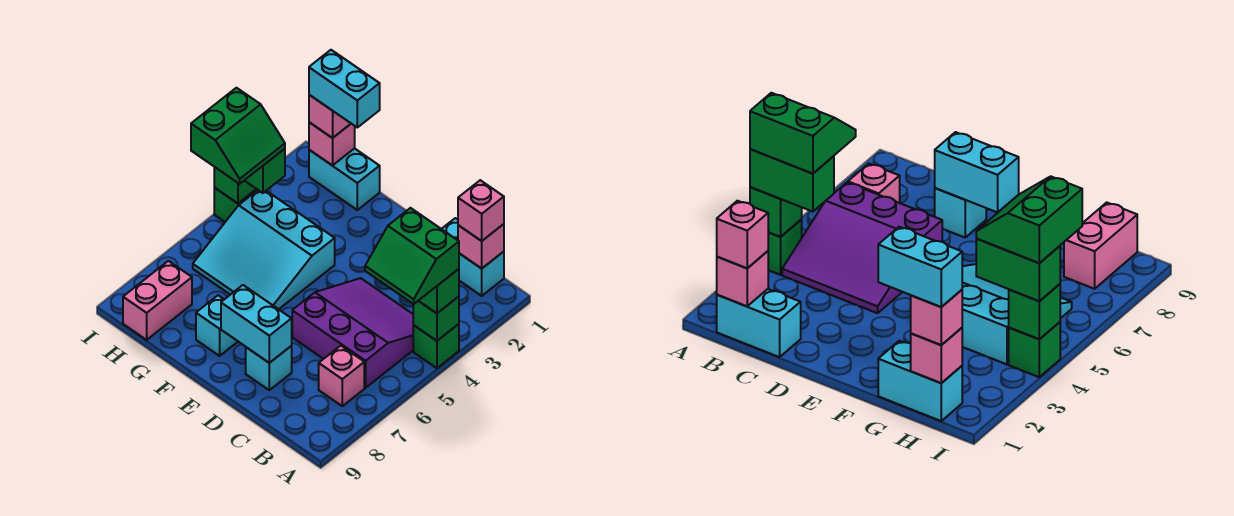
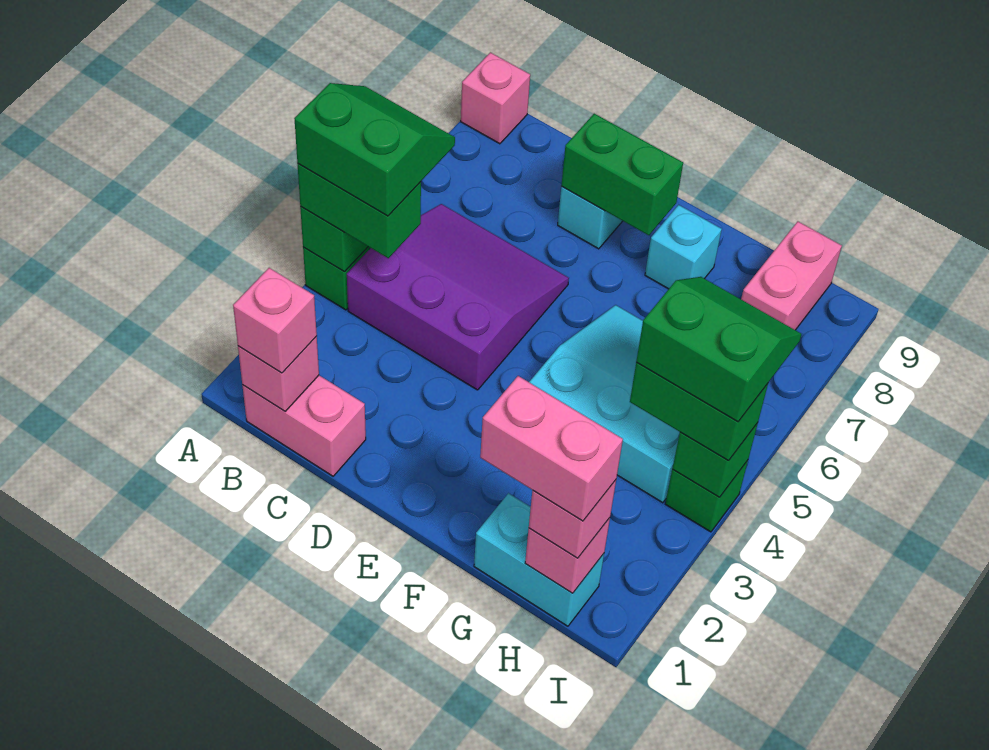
cyan brick B1:C1 level 1 -> pink brick B1:C1 level 1
purple slope B4:D6 level 1 top 6 -> purple slope B4:D6 level 1 top 4
pink brick B7 level 1 -> pink brick A9 level 1
cyan brick D8:E8 level 2 -> green brick D8:E8 level 2
cyan brick G1:H1 level 4 -> pink brick G1:H1 level 4
green slope H4:I5 level 4 top I -> green slope H4:I5 level 4 top 4

